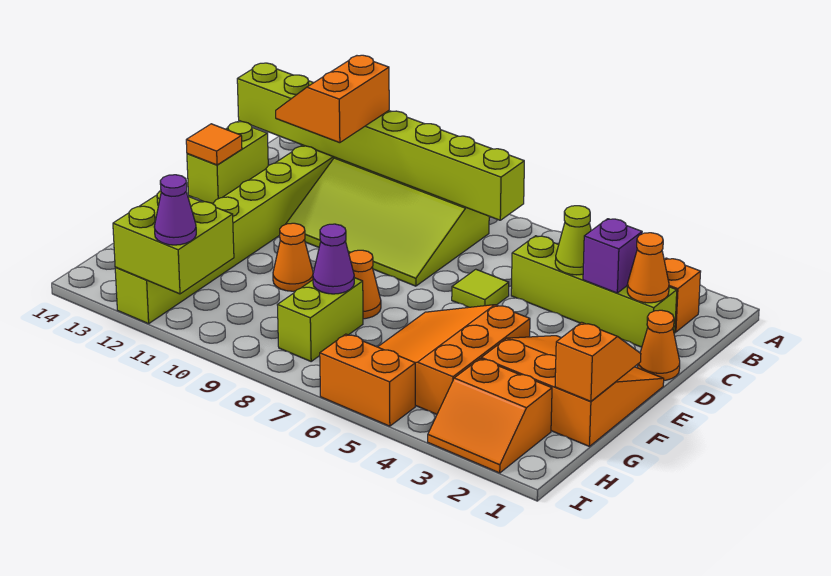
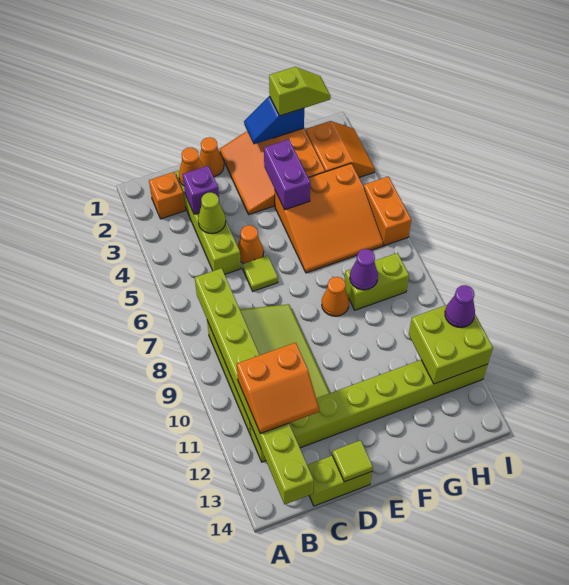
orange tile D14 level 2 -> lime tile D14 level 2
orange slope F1:G1 level 2 top G -> blue slope F1:G1 level 2 top G
none -> purple brick F3:F4 level 2
orange cone F10 level 1 -> orange cone D5 level 1
none -> lime slope G1:H1 level 3 top G

